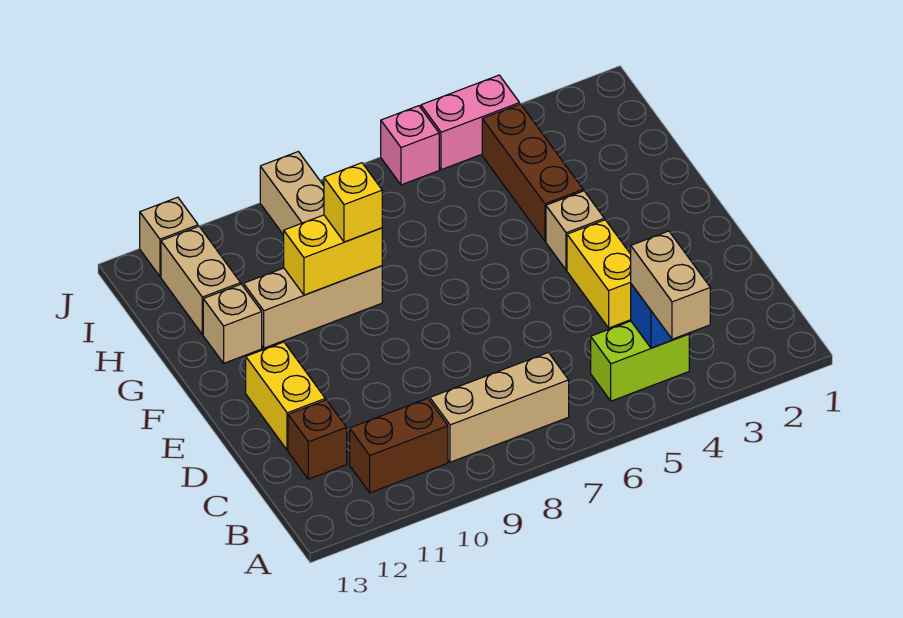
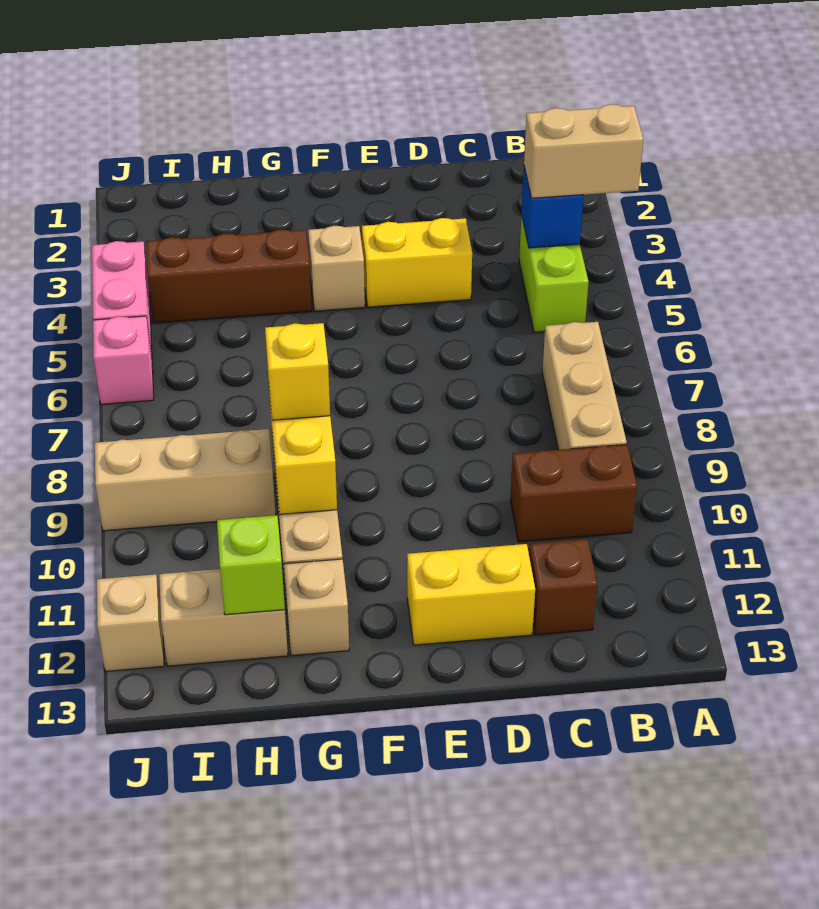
brown brick B10:B11 level 1 -> brown brick B10:C10 level 1
none -> lime brick H12 level 2

